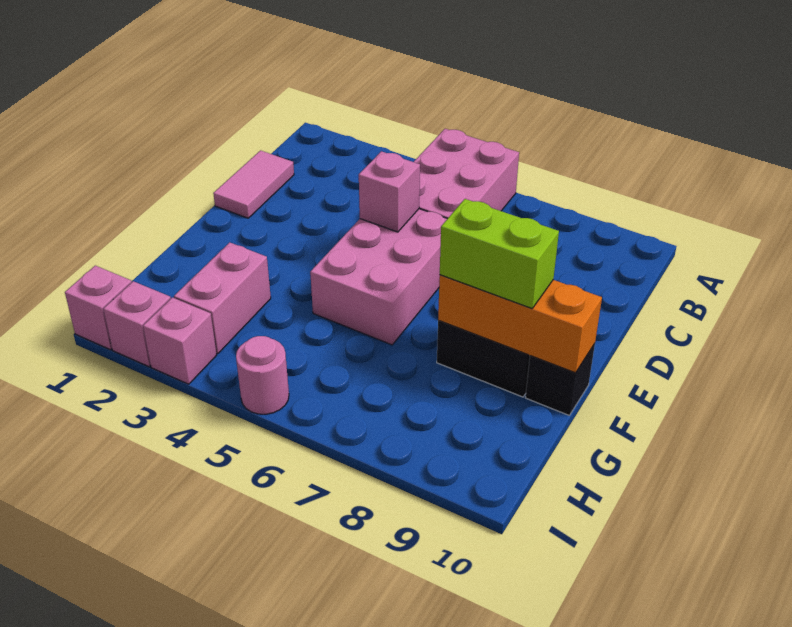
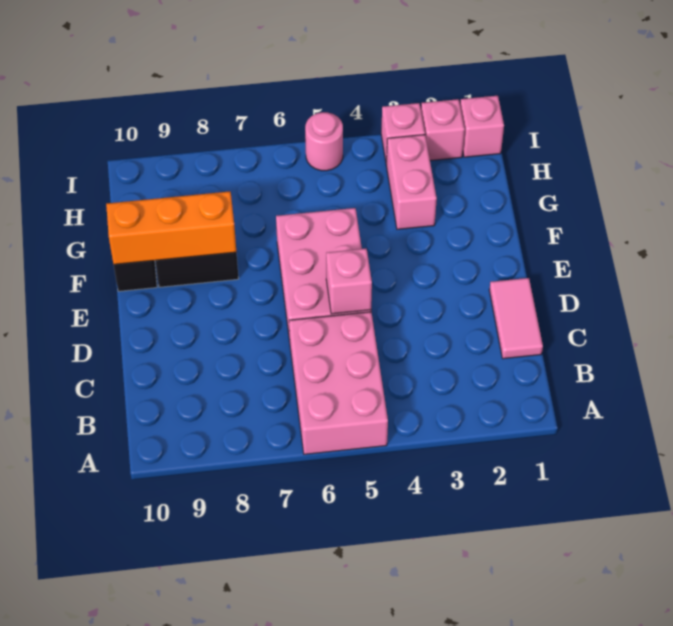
lime brick F8:F9 level 3 -> none

